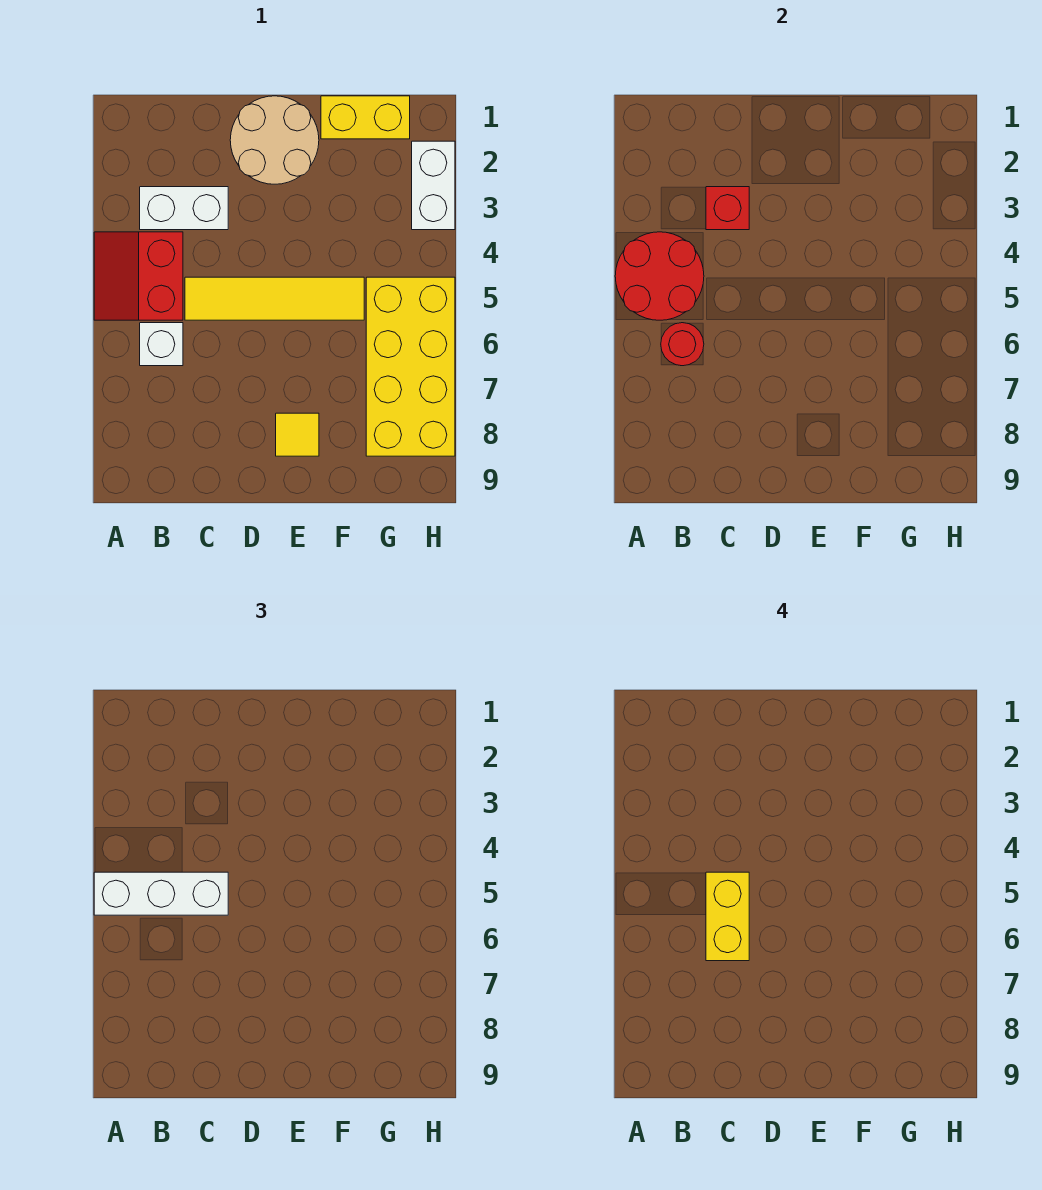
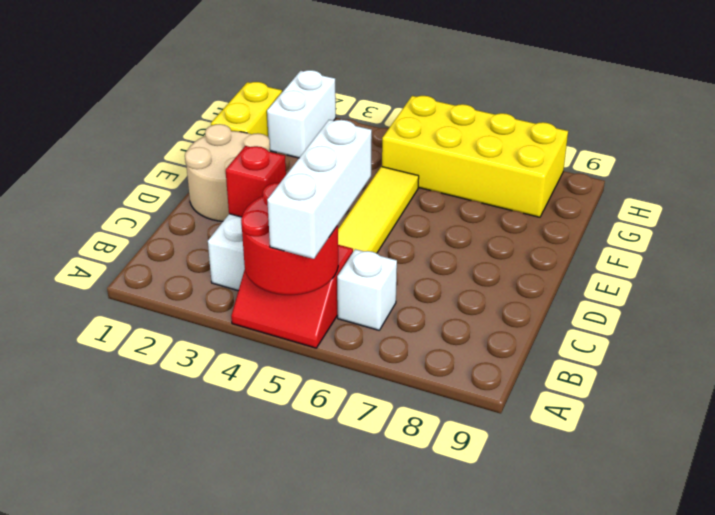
red round brick B6 level 2 -> none
yellow brick C5:C6 level 4 -> none
yellow tile E8 level 1 -> none
white brick H2:H3 level 1 -> white brick G2:H2 level 1

